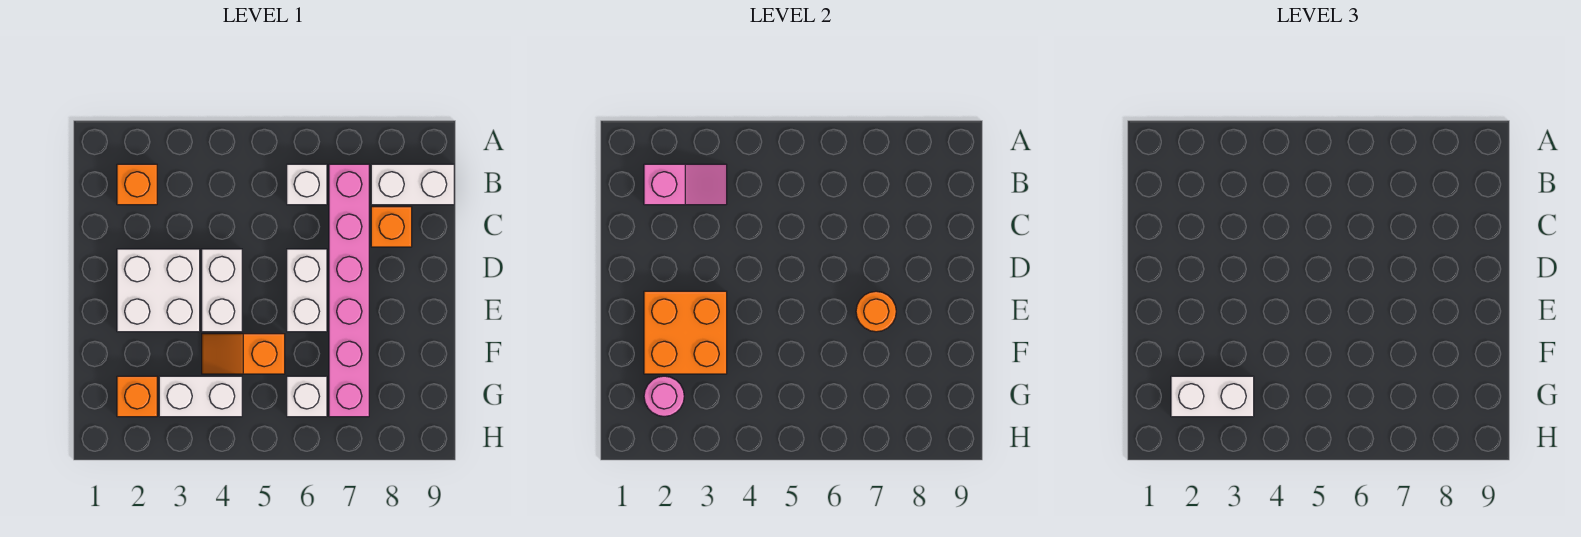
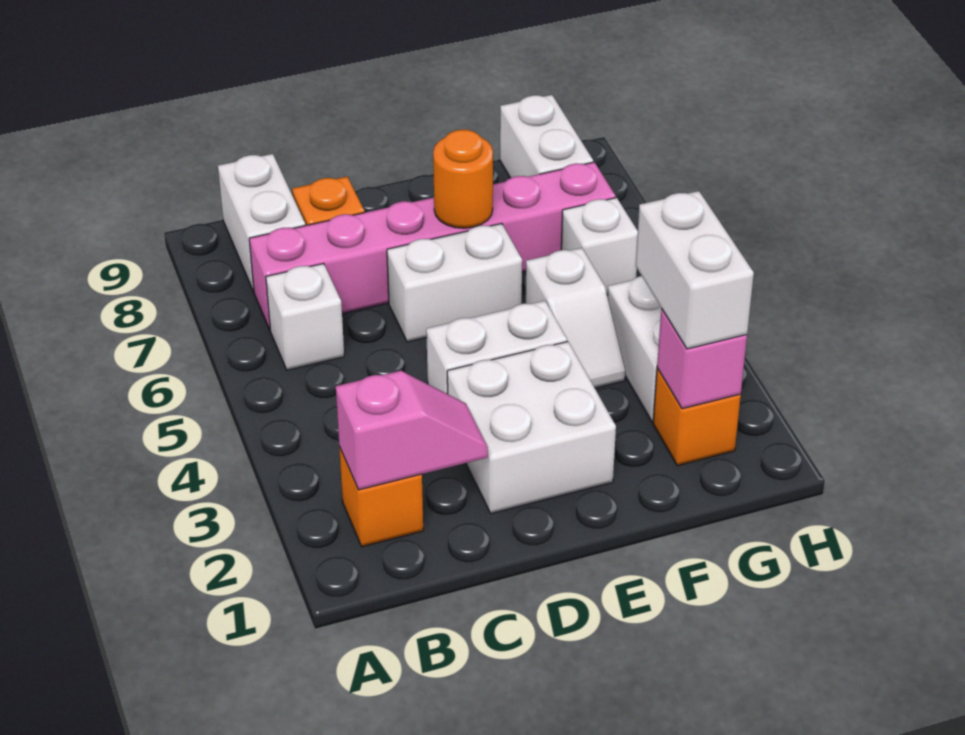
pink slope B2:B3 level 2 top 2 -> pink slope B2:C2 level 2 top B
orange brick E2:F3 level 2 -> none
orange slope F4:F5 level 1 top 5 -> white slope F4:F5 level 1 top 5
pink round brick G2 level 2 -> pink brick G2 level 2
none -> white brick G8:G9 level 1

